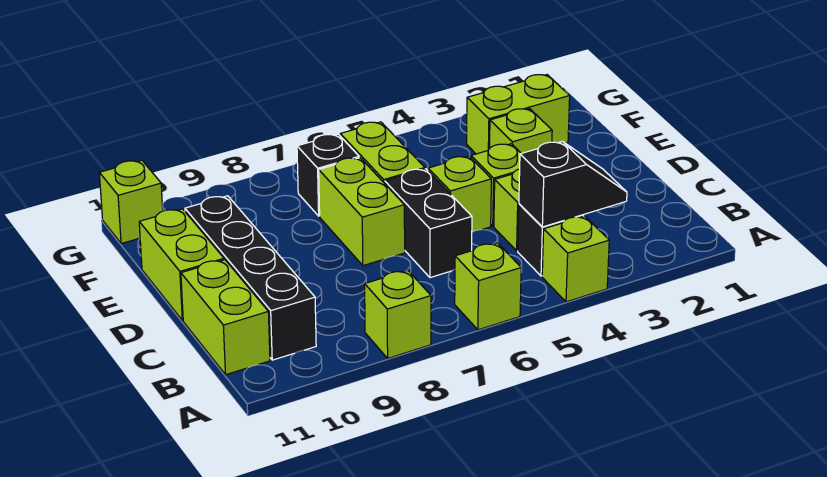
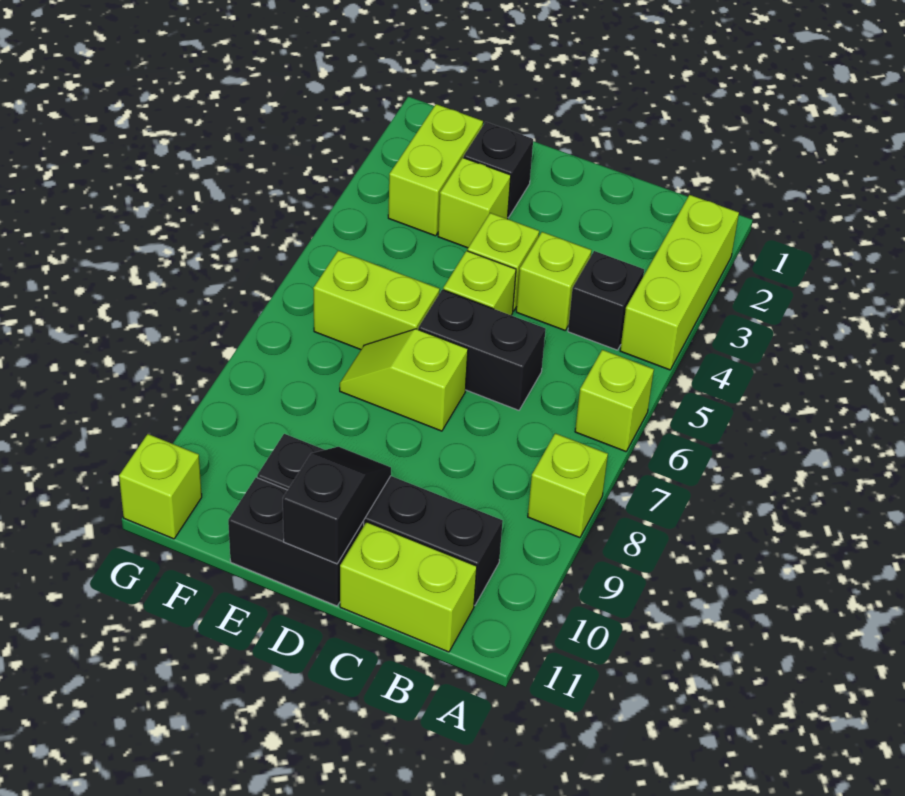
lime brick A4 level 1 -> lime brick A2:A4 level 1
black slope B3:B4 level 2 top 4 -> black slope D10:D11 level 2 top 11
lime brick D7:E7 level 1 -> lime slope D7:E7 level 1 top D
lime brick D11:E11 level 1 -> black brick D11:E11 level 1
black brick F7 level 1 -> black brick E2 level 1

